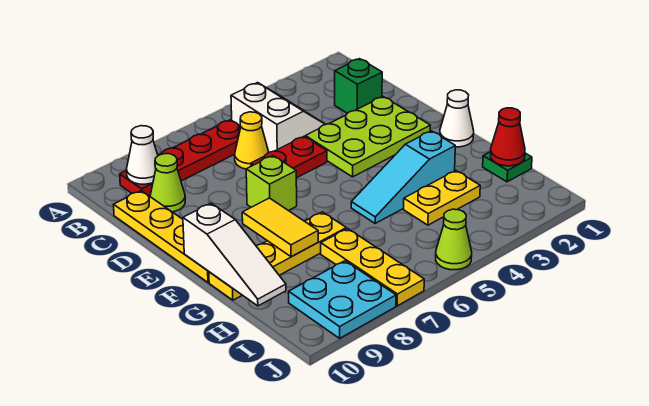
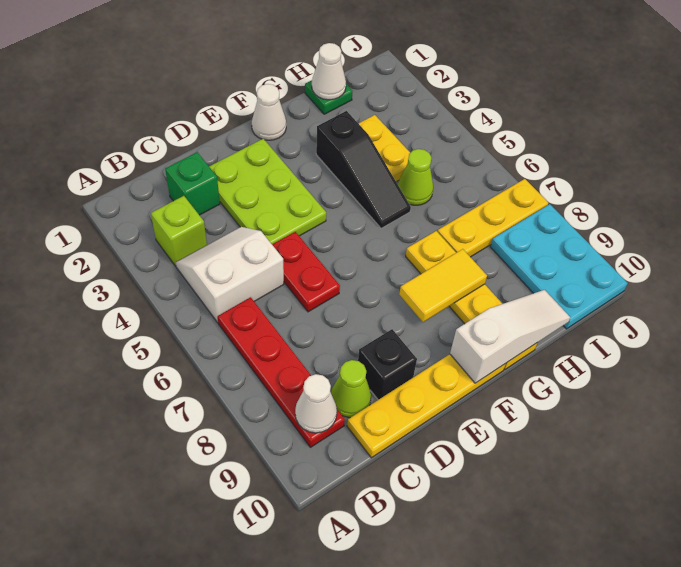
yellow cone C6 level 1 -> none
none -> black brick D9 level 1
lime brick E7 level 1 -> lime brick B3 level 1
cyan slope G3:G5 level 1 top 3 -> black slope G3:G5 level 1 top 3
red cone H1 level 2 -> white cone H1 level 2
cyan plate I8:J9 level 1 -> cyan plate I8:J10 level 1
lime cone J5 level 1 -> lime cone H5 level 1

